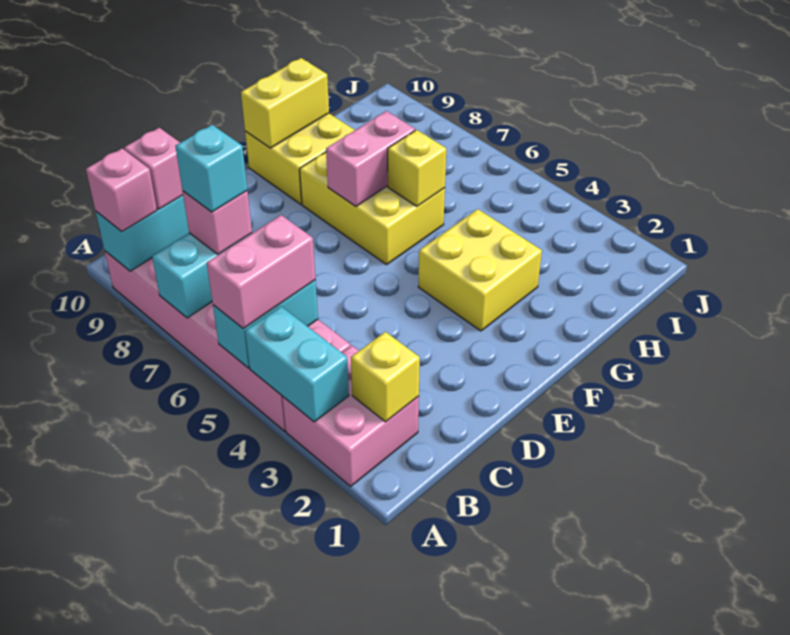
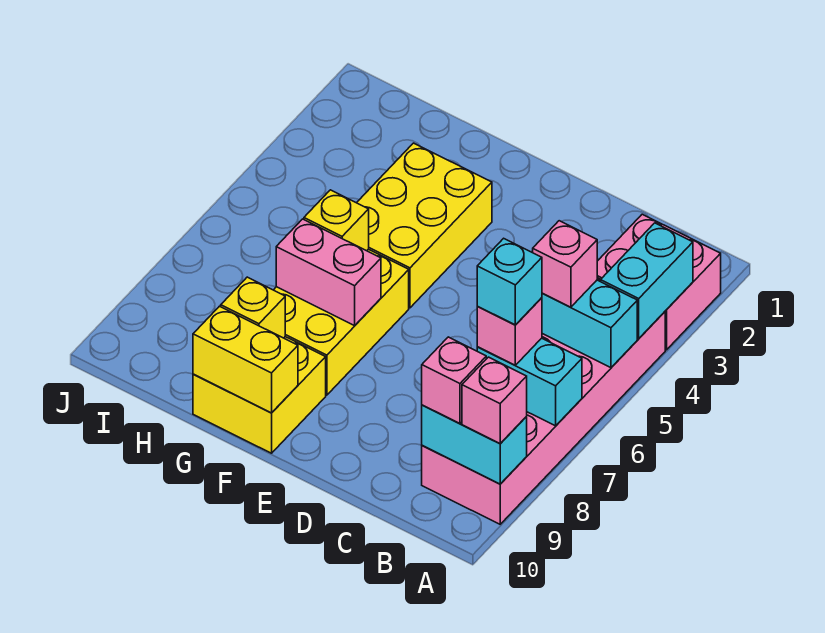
pink brick A5:B5 level 3 -> pink brick B5 level 3
yellow brick B2 level 2 -> yellow brick G9 level 2
yellow brick F3:G4 level 1 -> yellow brick F3:G5 level 1

